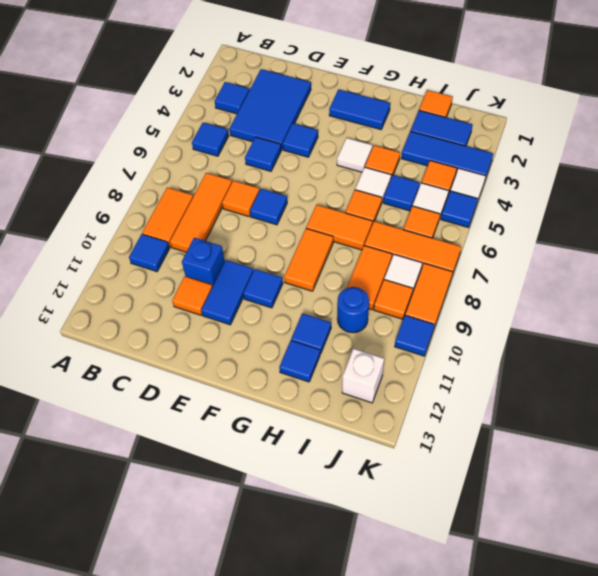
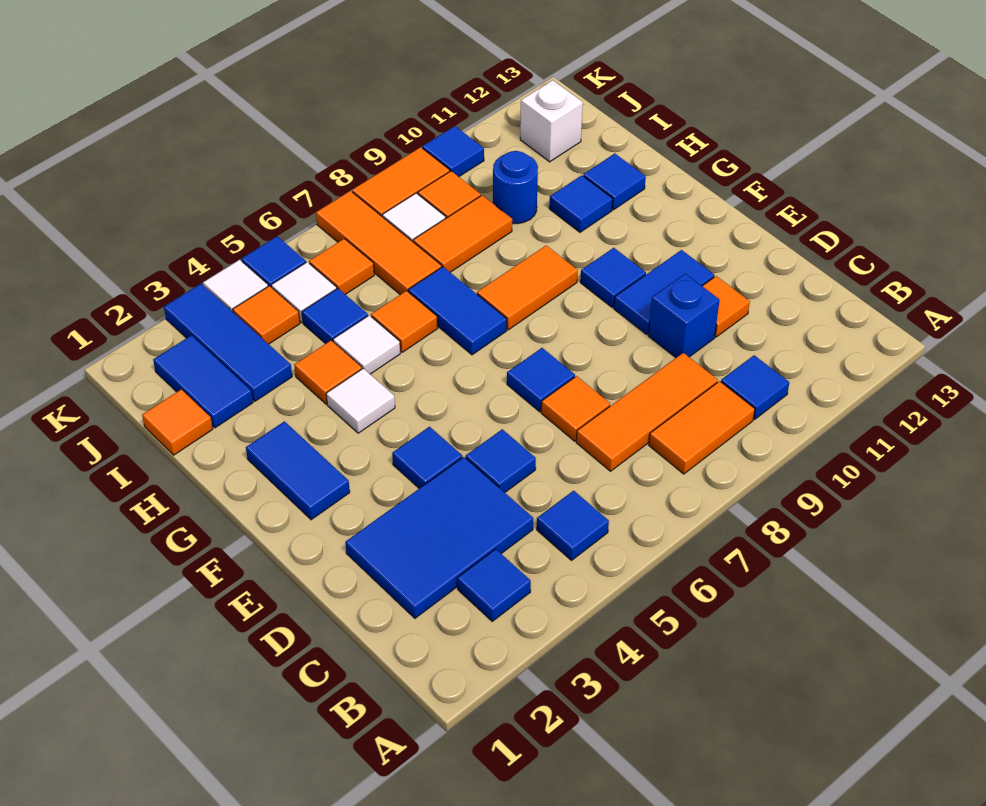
orange tile G7:H7 level 1 -> blue tile G7:H7 level 1

